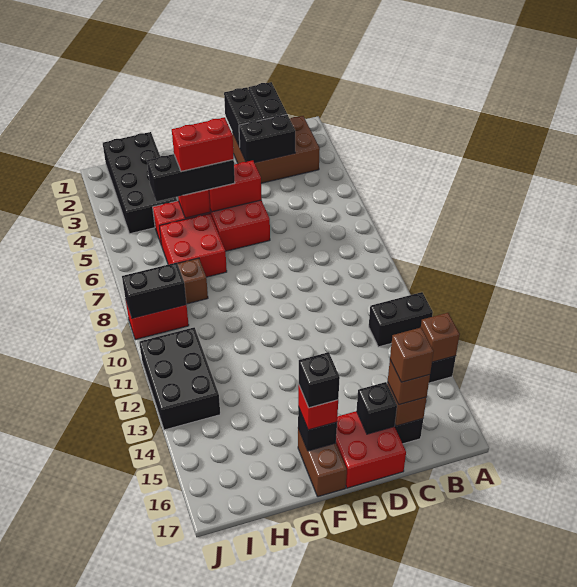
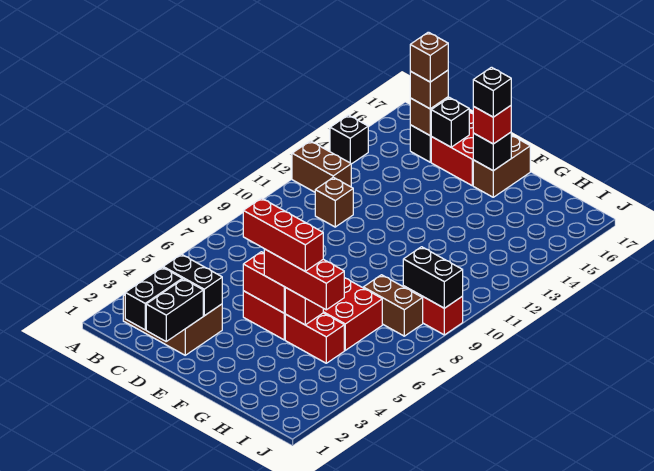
black brick A12:B12 level 1 -> brown brick A12:B12 level 1
brown brick A14 level 2 -> brown brick C11 level 1
black brick F5:H5 level 3 -> red brick F5:H5 level 3
red brick F5:G5 level 4 -> red brick E5:G5 level 4
black brick H1:I4 level 1 -> none
black brick I11:J13 level 1 -> none

